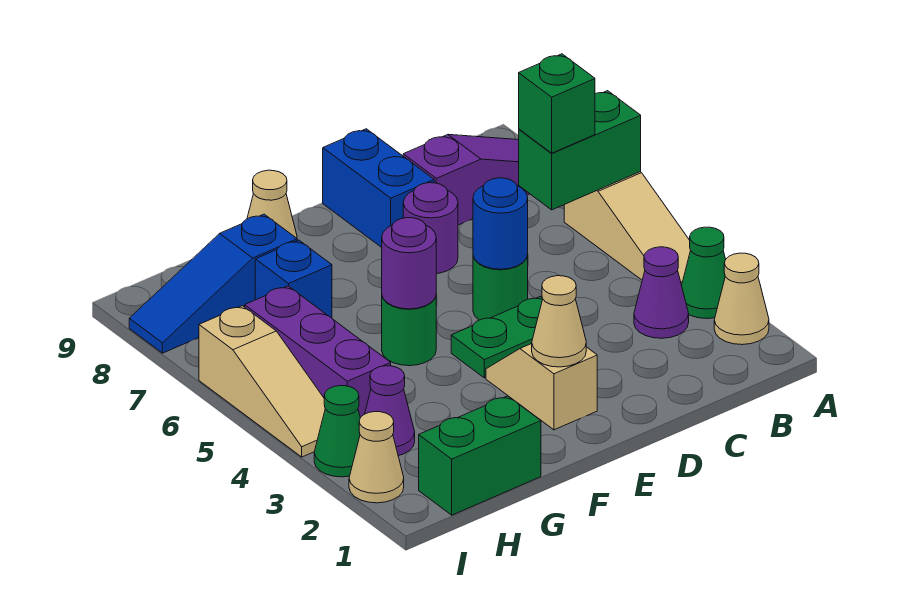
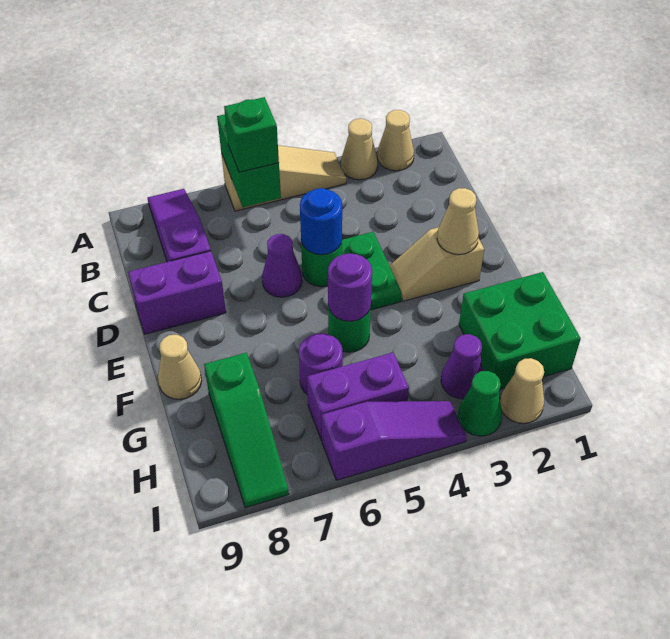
green cone A3 level 1 -> tan cone A3 level 1
purple cone B3 level 1 -> purple cone D6 level 1
purple round brick D7 level 1 -> purple round brick G6 level 1
blue brick D8:D9 level 1 -> purple brick D8:D9 level 1
green brick G1:H1 level 1 -> green brick G1:H2 level 1
blue brick G7 level 1 -> none
blue slope G8:I8 level 1 top G -> green slope G8:I8 level 1 top G
purple brick H4:H6 level 1 -> purple brick H5:H6 level 1
tan slope I4:I6 level 1 top 6 -> purple slope I4:I6 level 1 top 6

